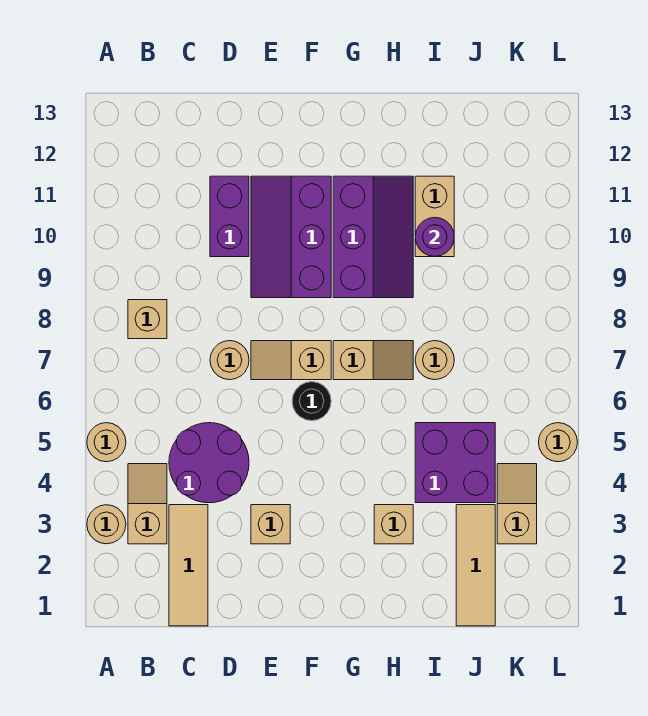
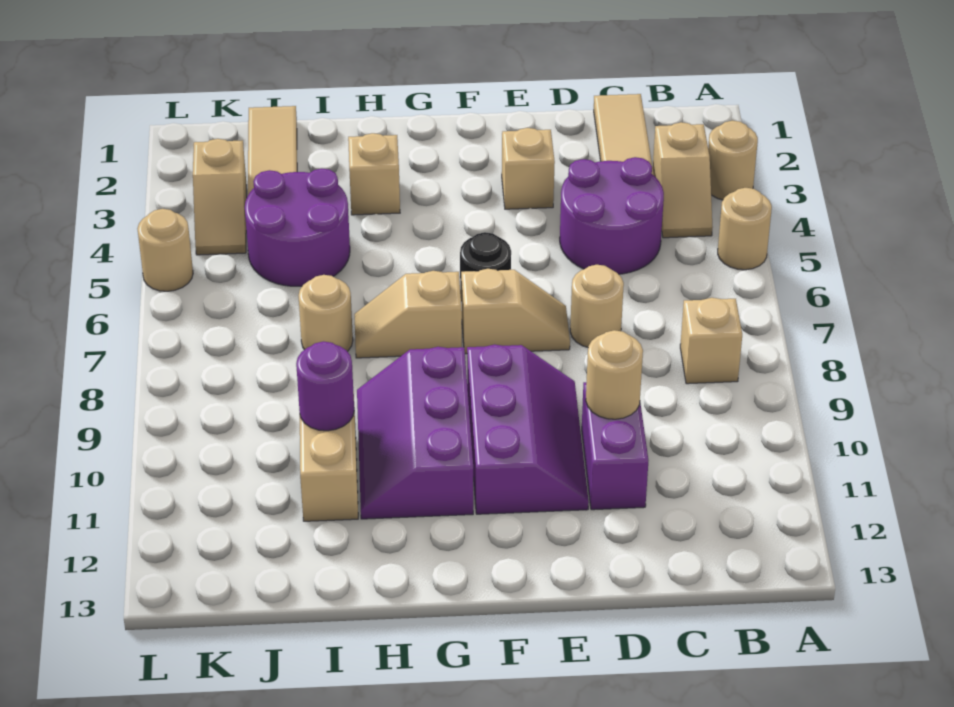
none -> tan round brick D10 level 2
purple brick I4:J5 level 1 -> purple round brick I4:J5 level 1

